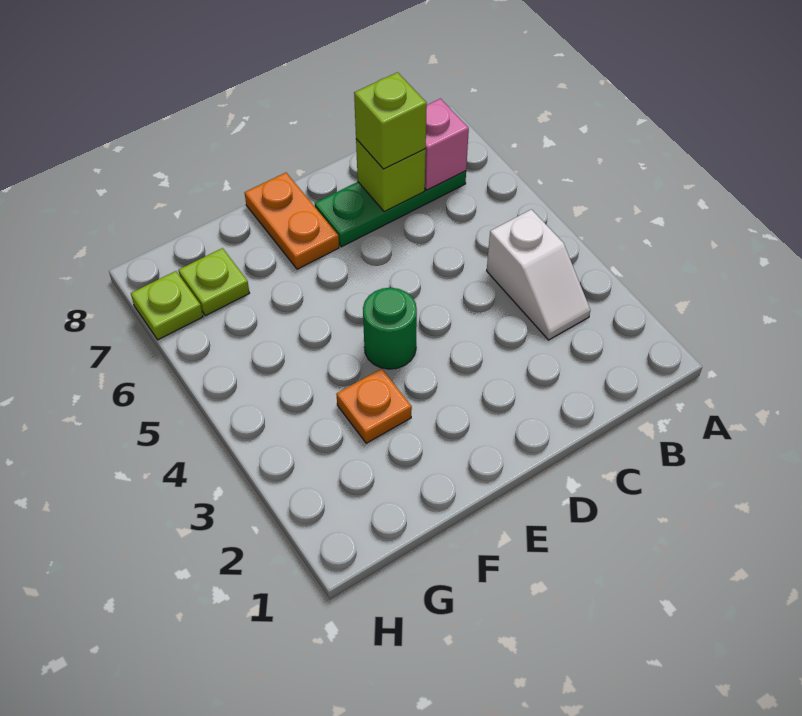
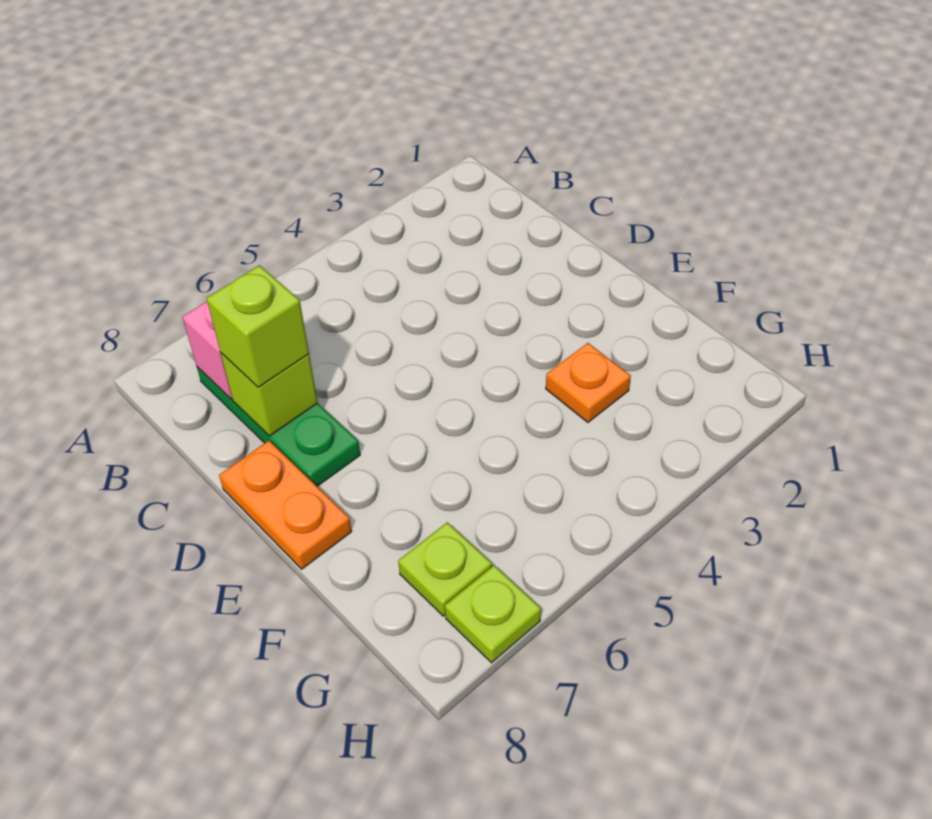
white slope B3:B4 level 1 top 4 -> none
green round brick E4 level 1 -> none
orange plate E7:E8 level 1 -> orange plate D8:E8 level 1

